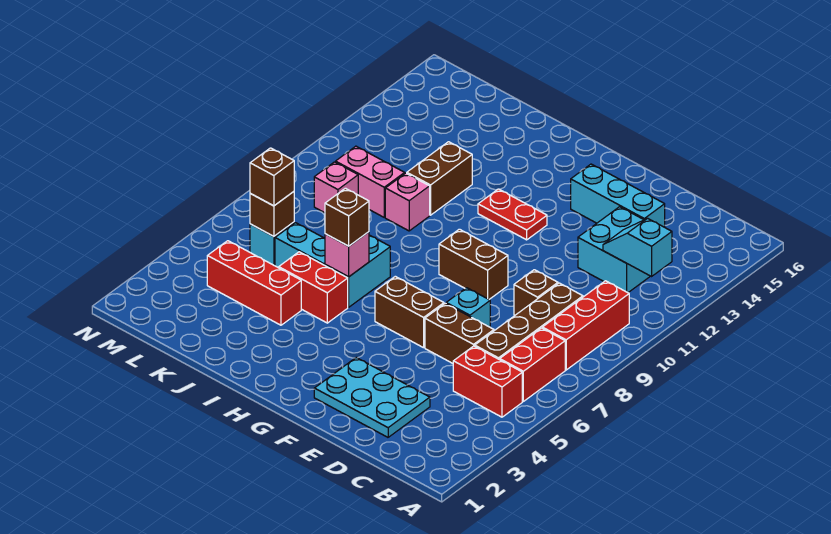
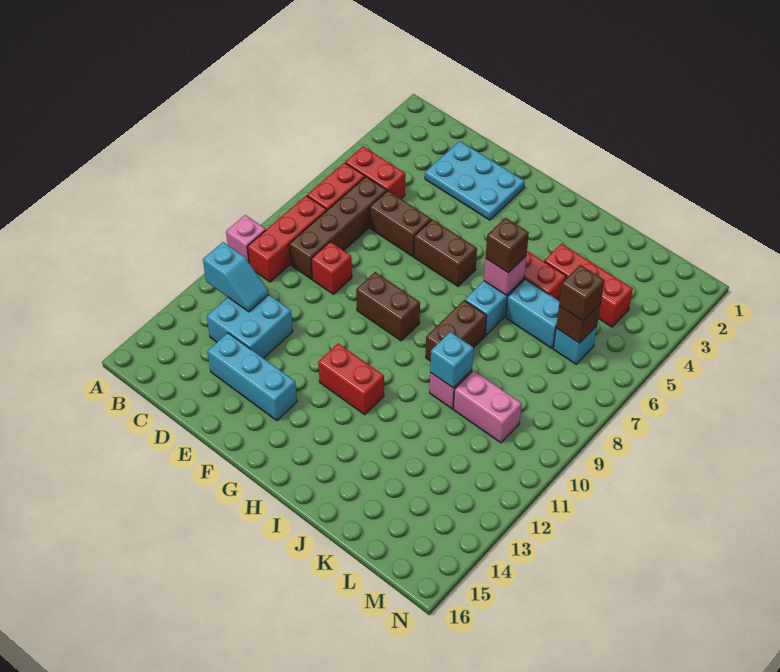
brown brick D9 level 1 -> red brick D9 level 1
cyan brick E7 level 1 -> cyan brick J10 level 2
red plate G12:H12 level 1 -> red brick G12:H12 level 1
brown brick J11:J12 level 1 -> brown brick I8:I9 level 1
pink brick L9 level 1 -> pink brick A10 level 1

